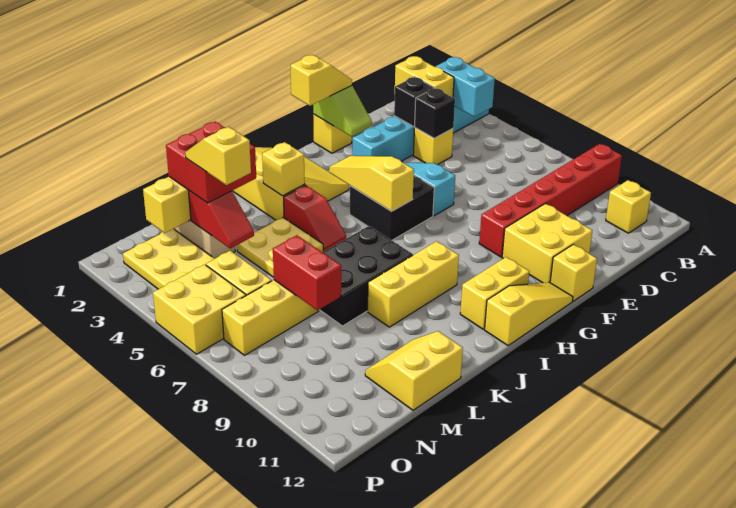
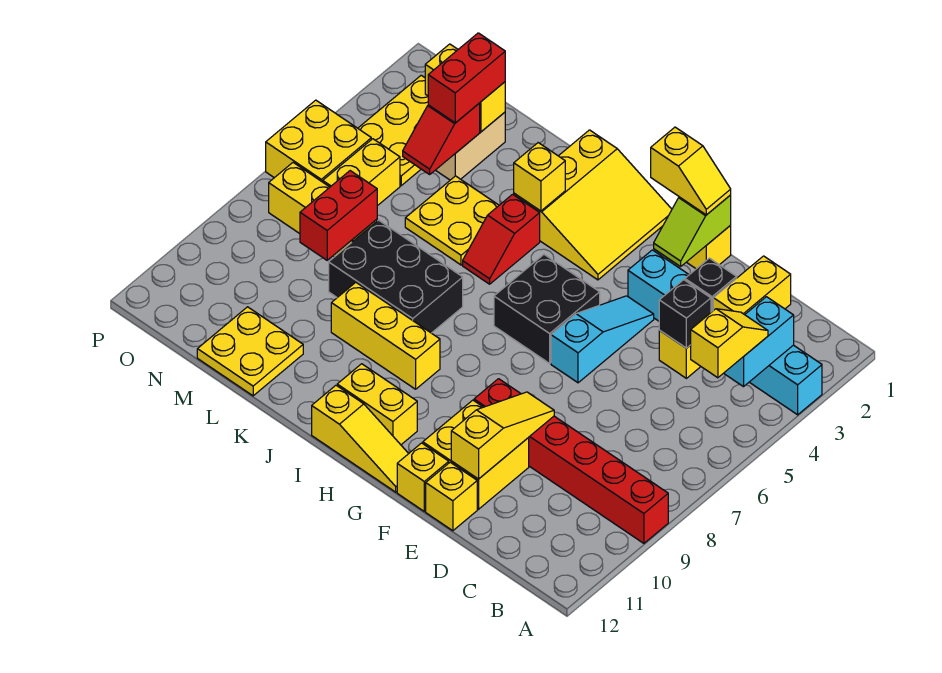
yellow brick B11 level 1 -> yellow brick E12 level 1
yellow slope H4:H6 level 2 top 6 -> yellow slope E9:E11 level 2 top 11
red brick L2:M3 level 3 -> red brick M2:M3 level 3
yellow slope L11:M12 level 1 top 12 -> yellow plate L11:M12 level 1
yellow slope M3:M4 level 4 top 4 -> yellow slope B4:B5 level 3 top 5

